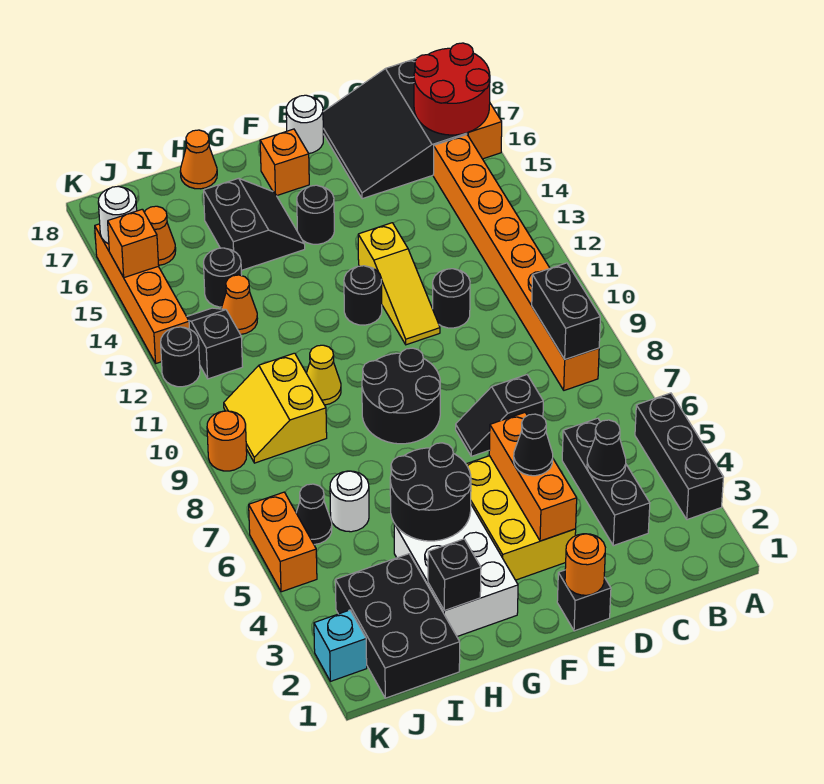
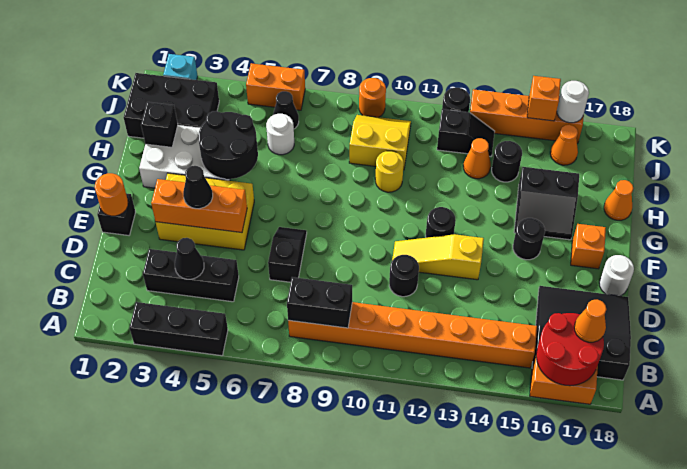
none -> orange cone B17 level 3
black round brick F8:G9 level 1 -> none
yellow cone H10 level 1 -> yellow round brick H10 level 1

